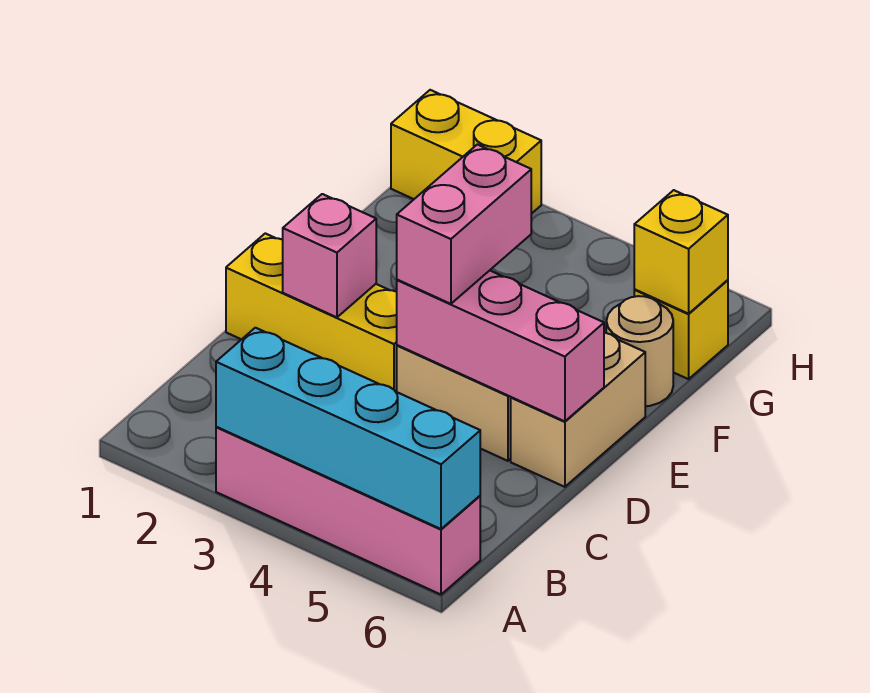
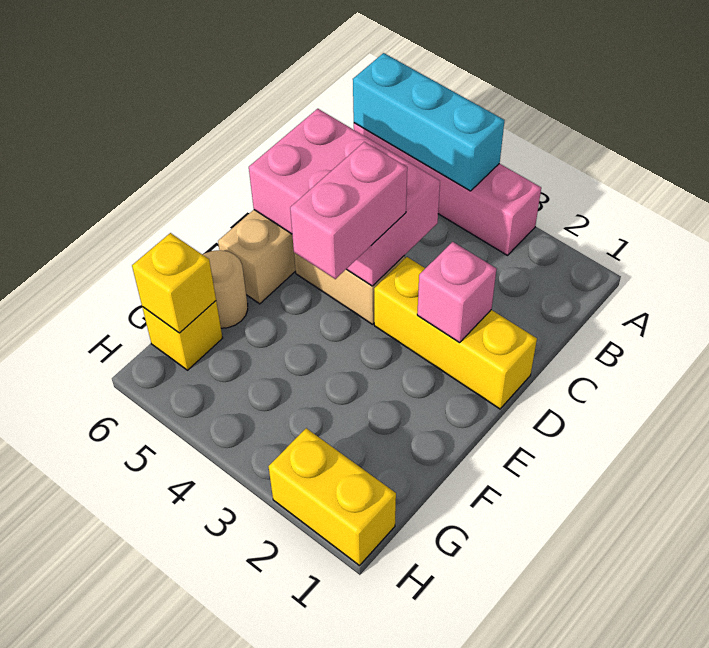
cyan brick A3:A6 level 2 -> cyan brick A4:A6 level 2
pink brick D4:D6 level 2 -> pink brick C4:D6 level 2

